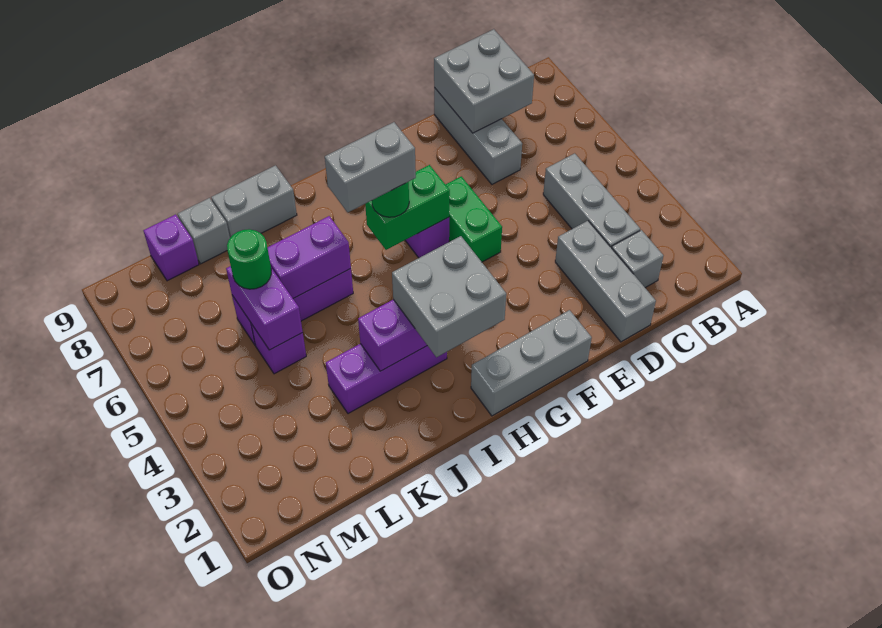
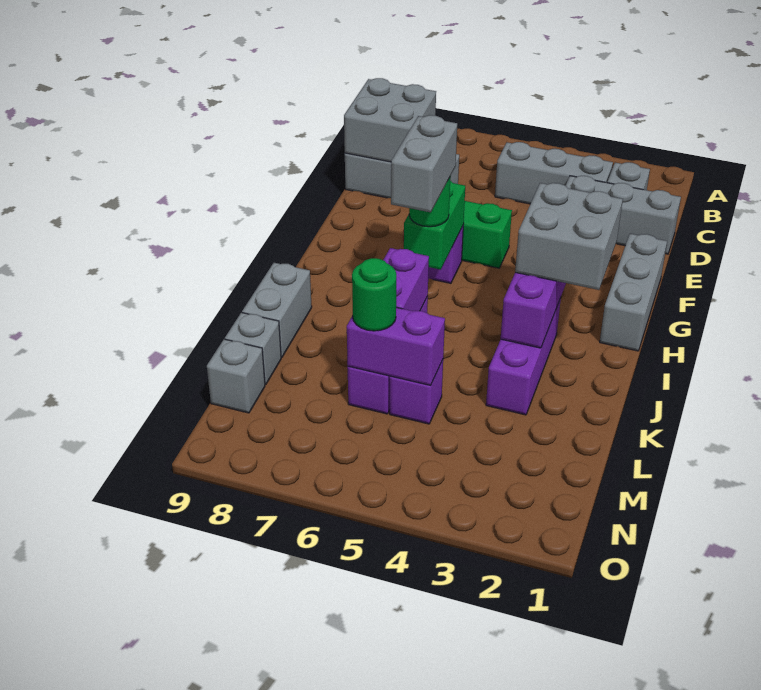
purple brick M9 level 1 -> grey brick M9 level 1

